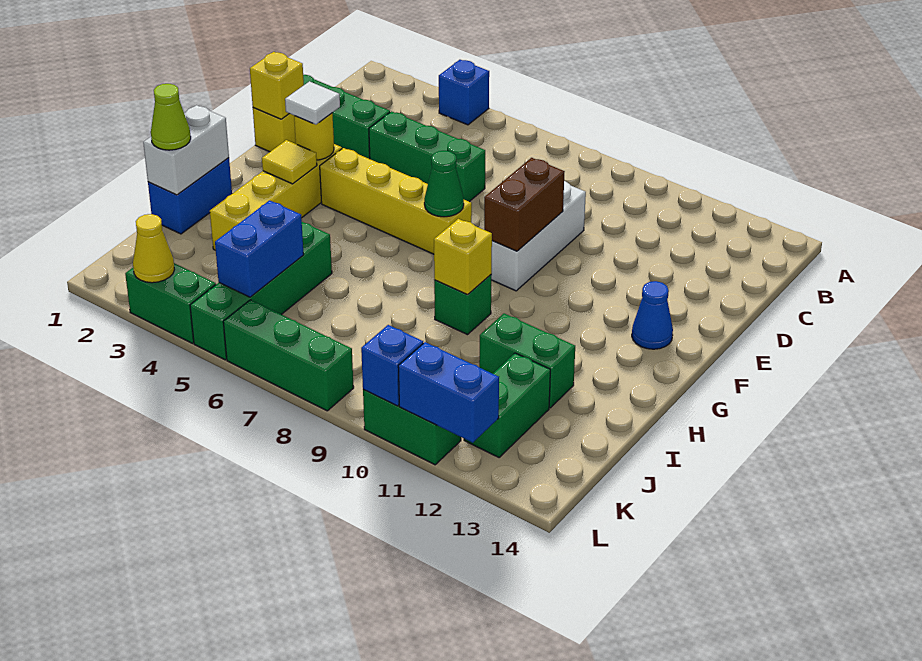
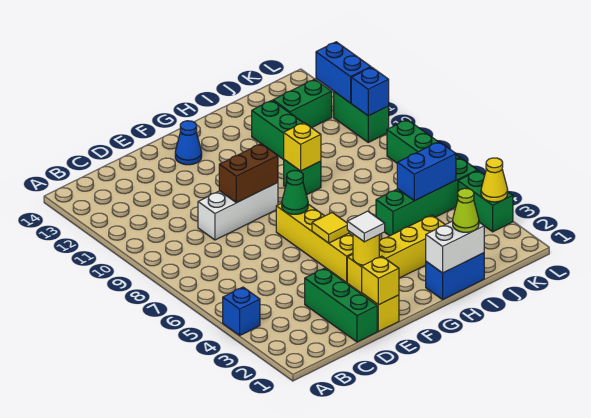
green brick D4:D6 level 1 -> none
yellow tile G3 level 2 -> yellow tile F5 level 2

